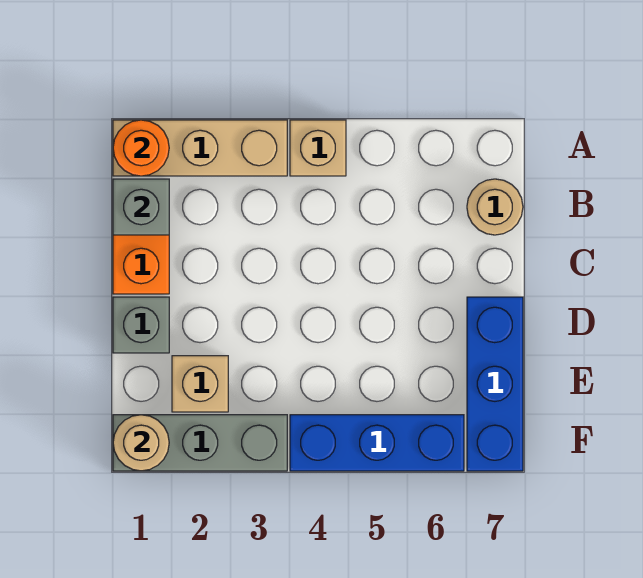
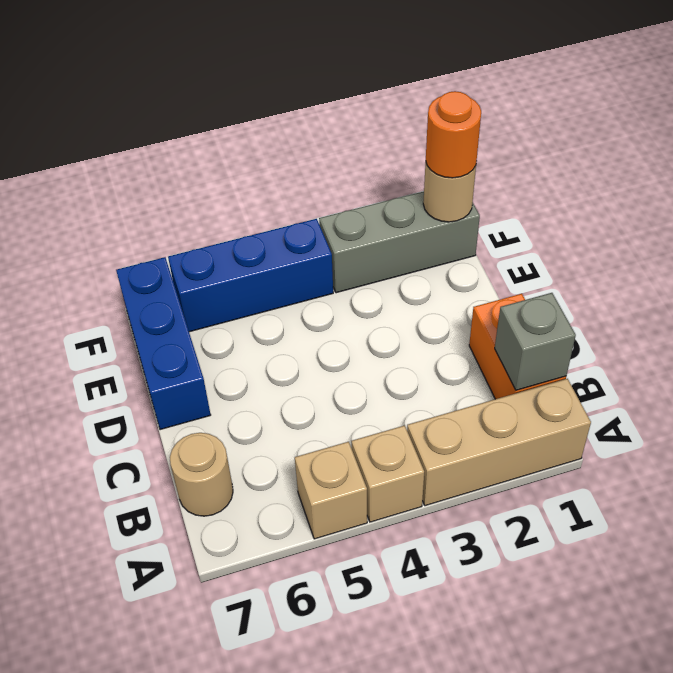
orange round brick A1 level 2 -> orange round brick F1 level 3
grey brick D1 level 1 -> none
tan brick E2 level 1 -> tan brick A5 level 1

